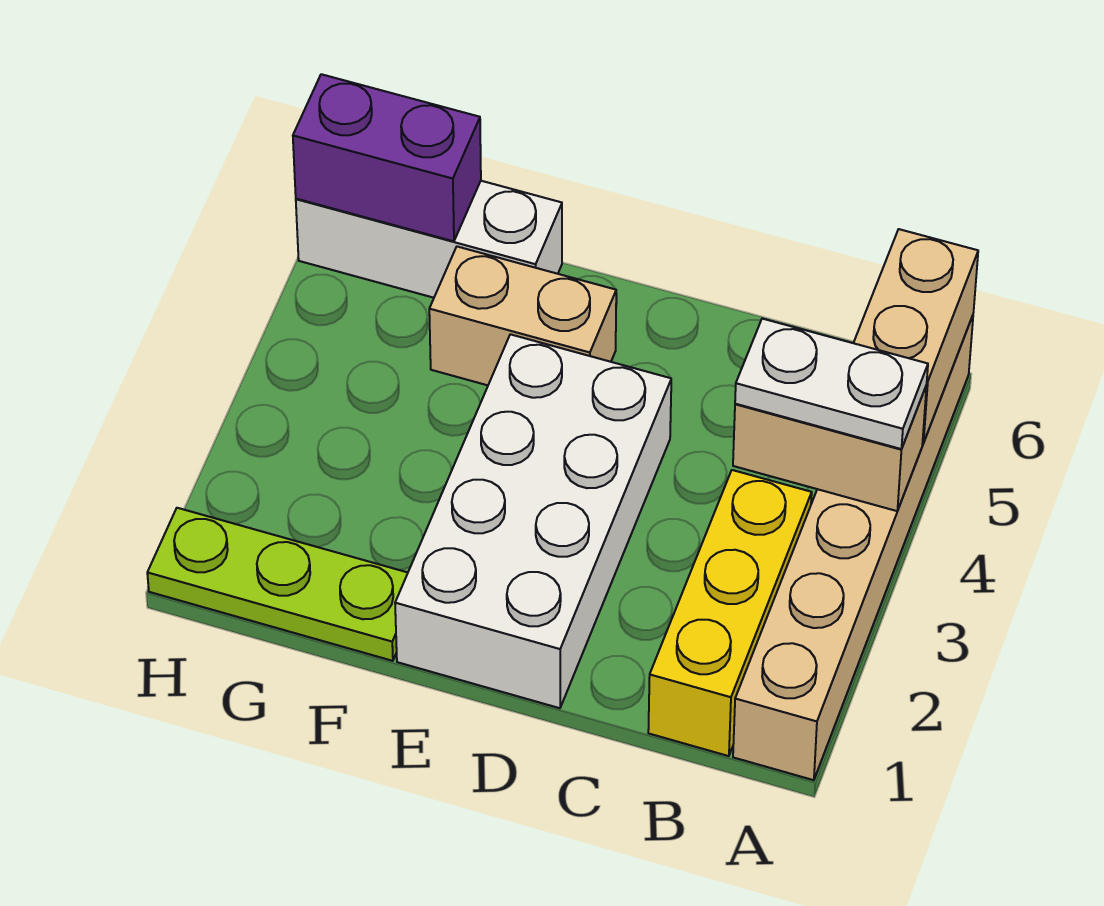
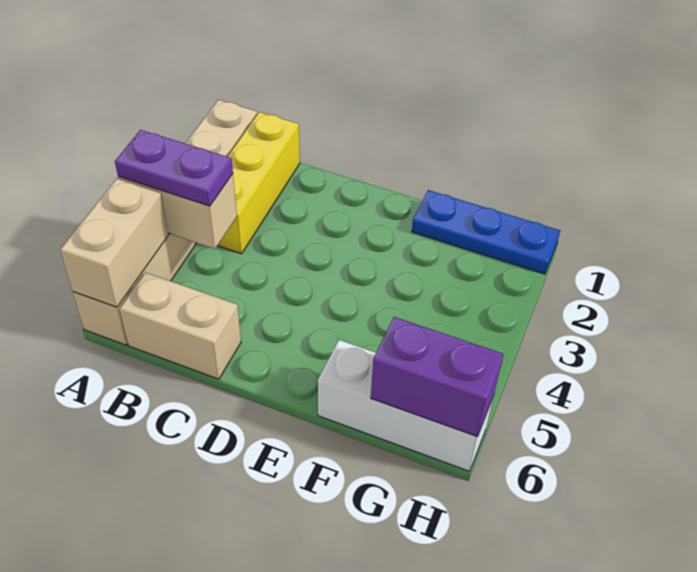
white plate A4:B4 level 3 -> purple plate A4:B4 level 3
white brick D1:E4 level 1 -> none
tan brick E5:F5 level 1 -> tan brick B6:C6 level 1
lime plate F1:H1 level 1 -> blue plate F1:H1 level 1

